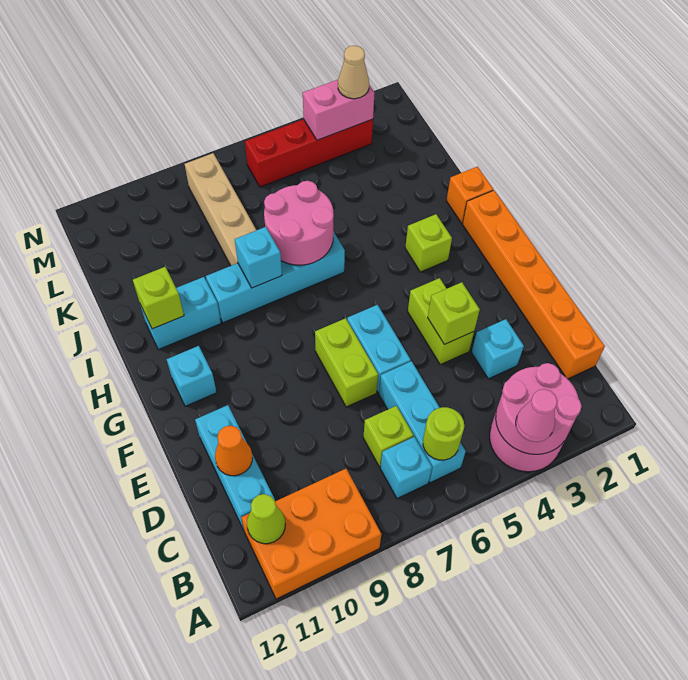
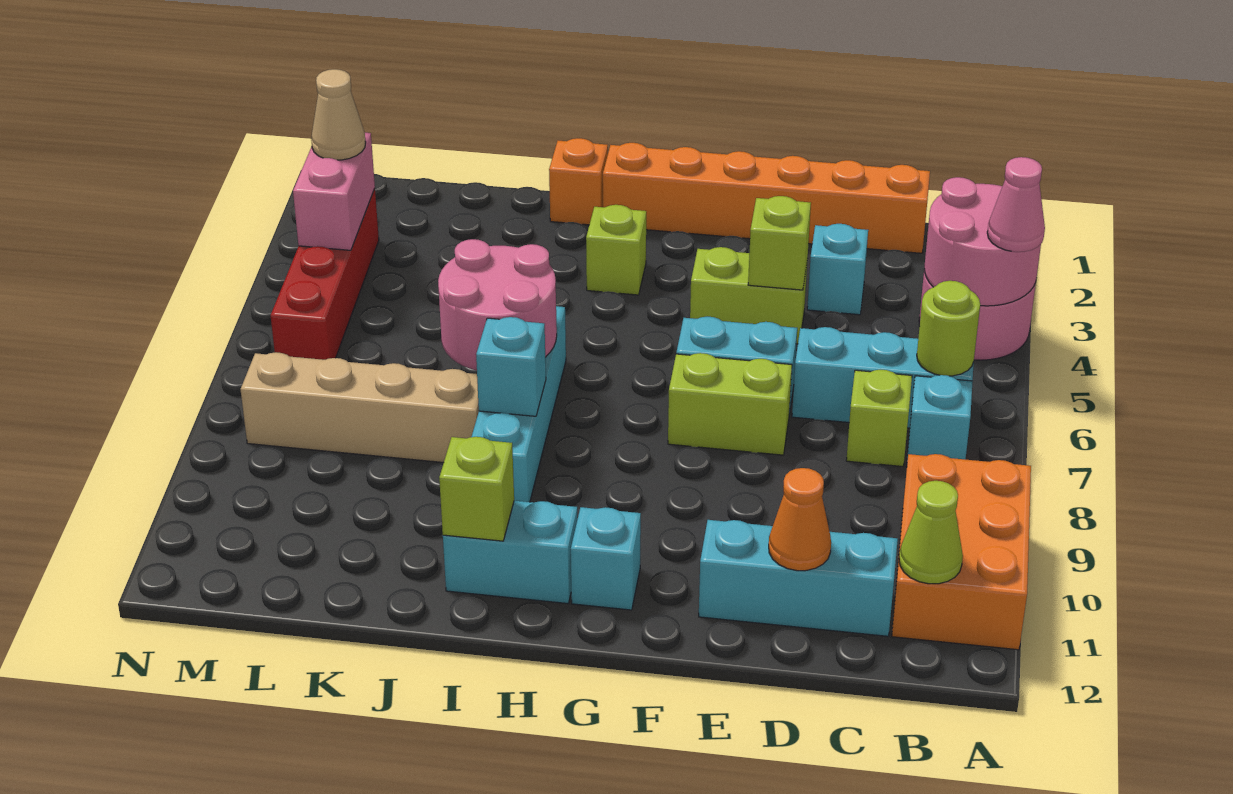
cyan brick I10:I11 level 1 -> cyan brick H11:I11 level 1

